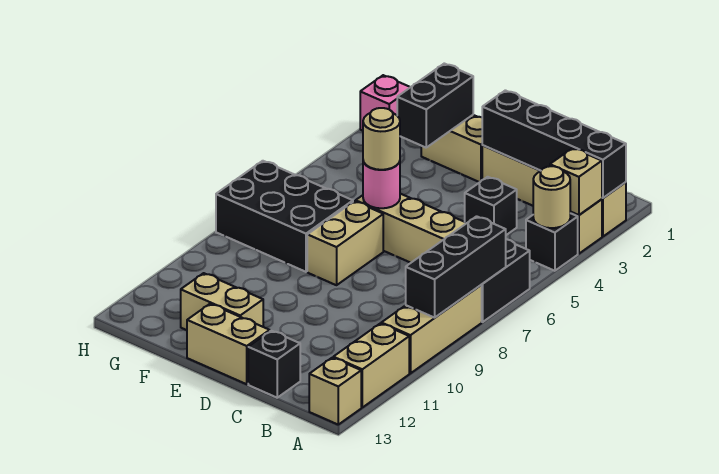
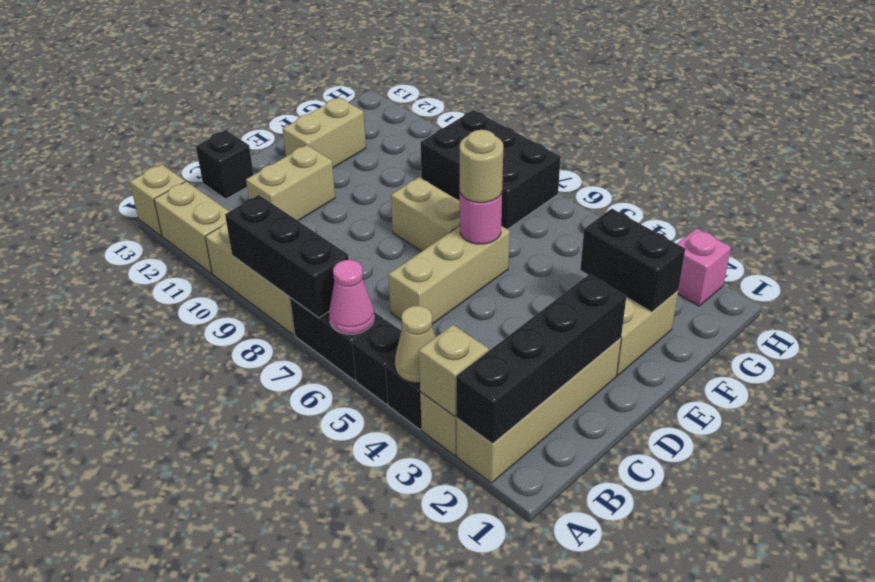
tan round brick A4 level 2 -> tan cone A4 level 2
none -> pink cone A6 level 2
black brick C4 level 1 -> black brick A5 level 1
tan brick D13:E13 level 1 -> tan brick C11:D11 level 1
black brick F7:H8 level 1 -> black brick G7:H9 level 1

